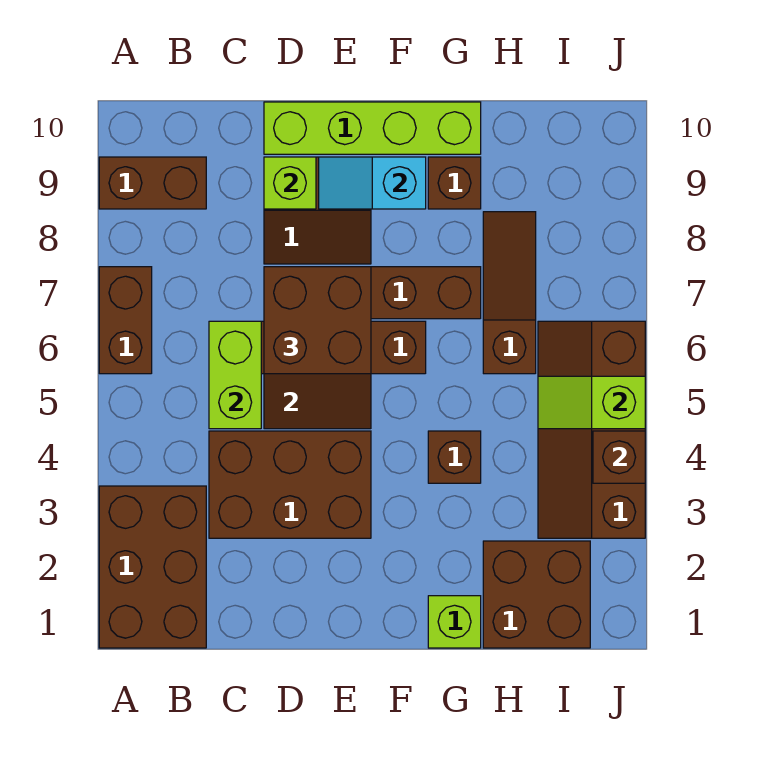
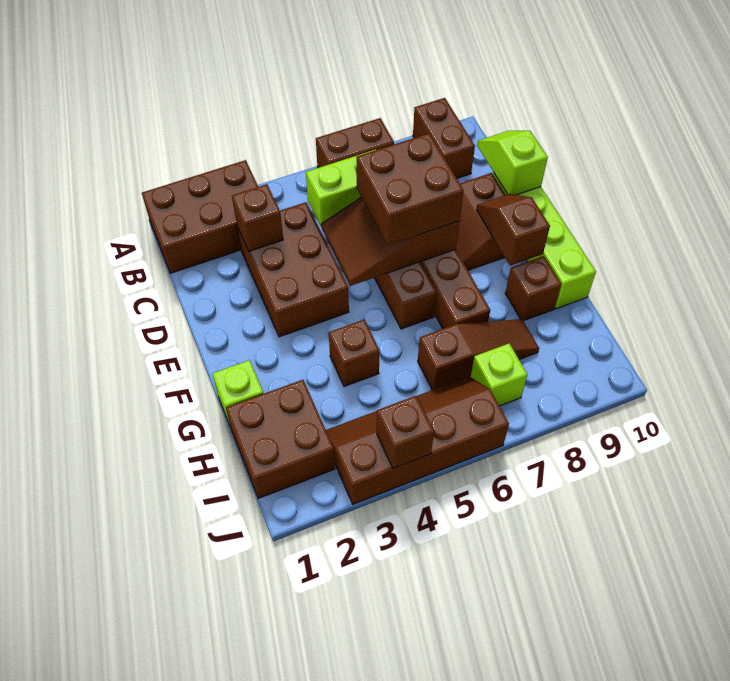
none -> brown brick C3 level 2
lime brick D9 level 2 -> lime brick I7 level 1
cyan slope E9:F9 level 2 top F -> brown slope E9:F9 level 2 top F
lime slope I5:J5 level 2 top J -> lime slope C10:D10 level 2 top D

